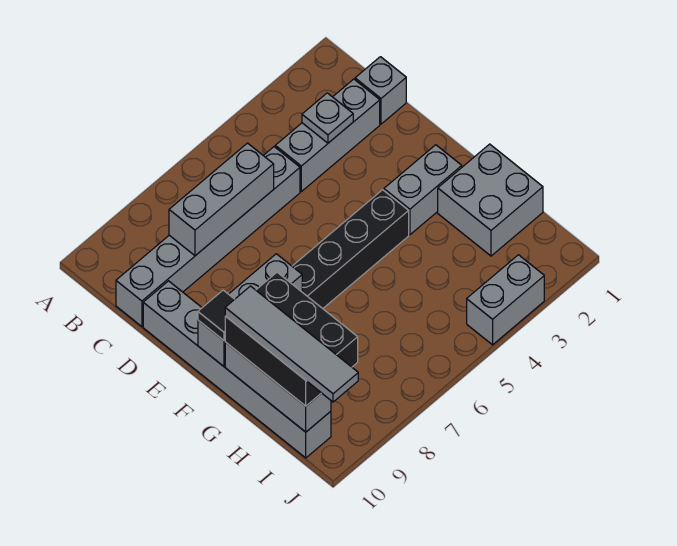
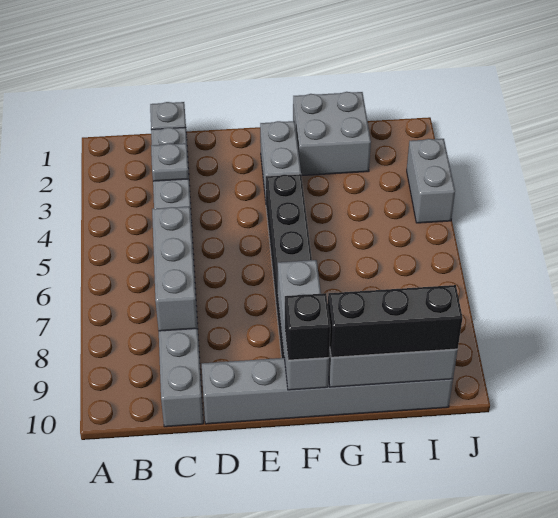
black tile F10 level 3 -> black brick F10 level 3
black brick G9:I10 level 3 -> black brick G10:I10 level 3
grey tile G10:J10 level 4 -> none

